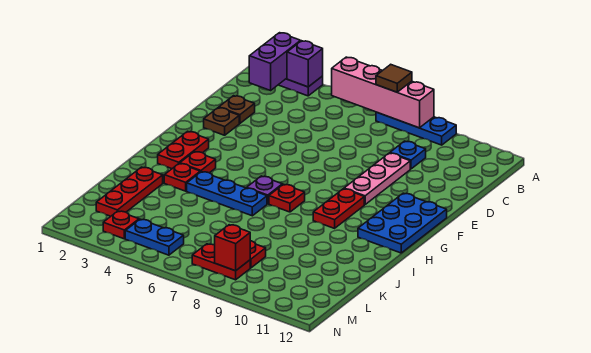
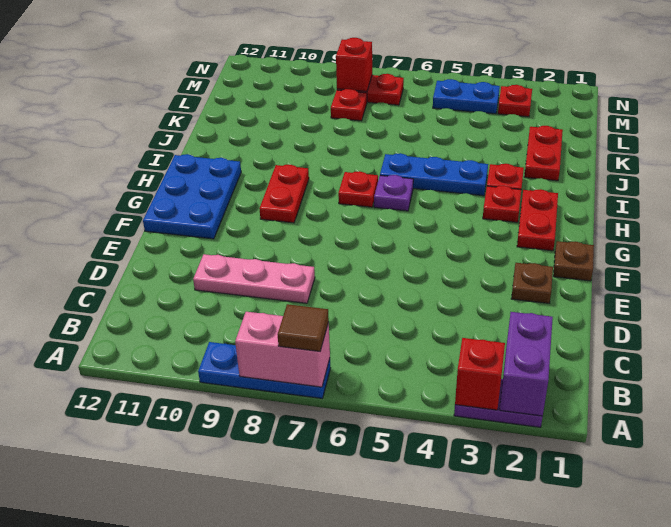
purple brick A3 level 2 -> red brick A3 level 2
pink brick A5:A8 level 2 -> pink brick A7:A8 level 2
blue plate C9 level 1 -> none
brown plate D2 level 1 -> brown plate F1 level 1
pink plate D9:F9 level 1 -> pink plate D8:D10 level 1
red plate J2:L2 level 1 -> red plate J2:K2 level 1

